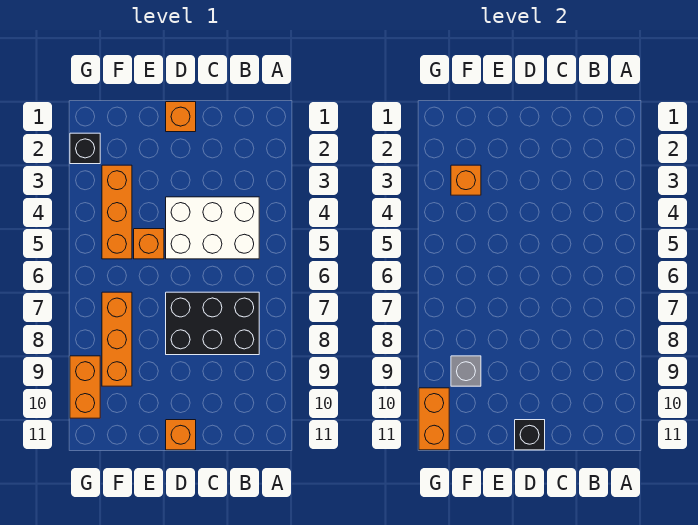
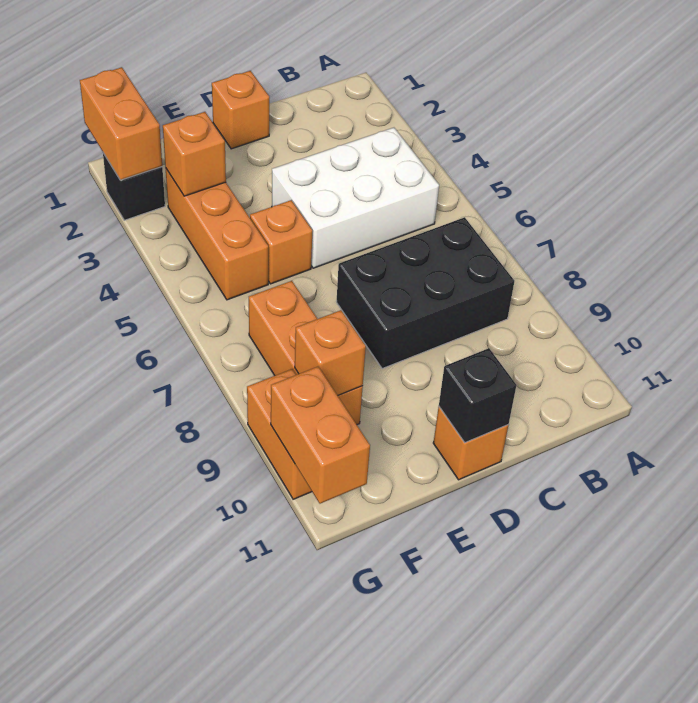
grey brick F9 level 2 -> orange brick F9 level 2
none -> orange brick G1:G2 level 2

